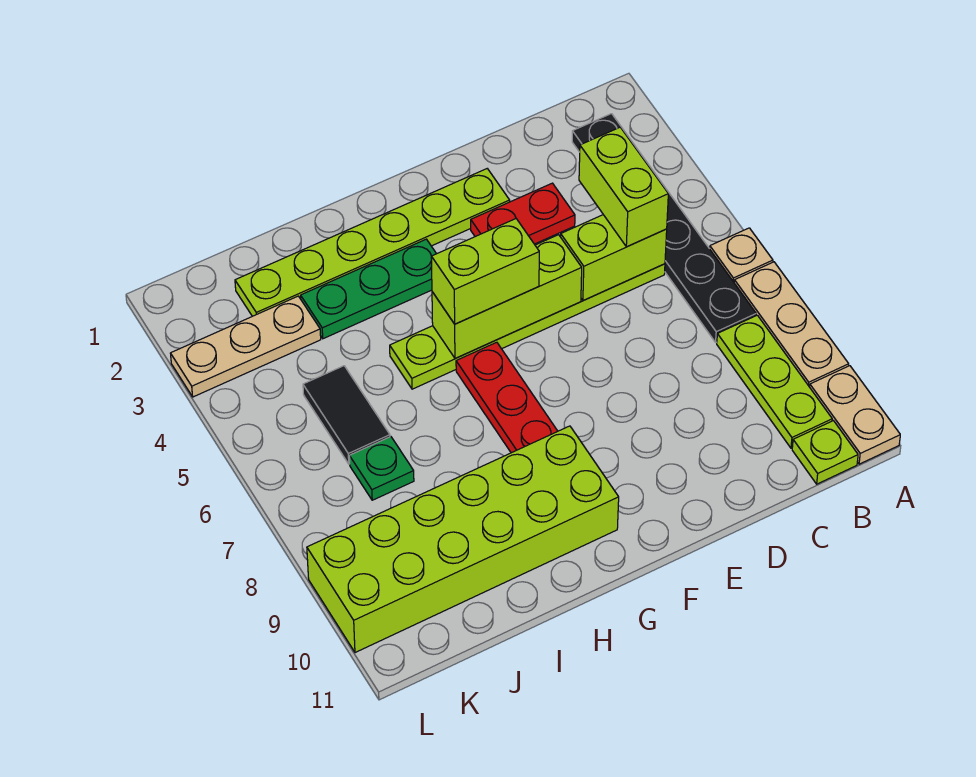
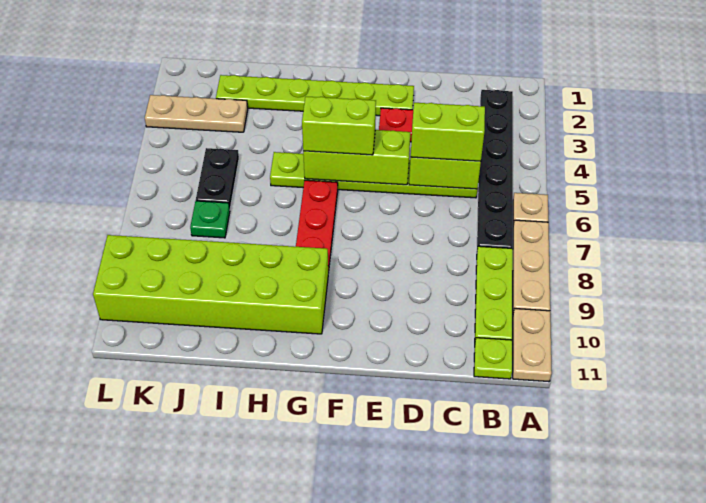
lime brick C4:C5 level 3 -> lime brick C5:D5 level 3
green plate G3:I3 level 1 -> none
black tile J5:J6 level 1 -> black plate J5:J6 level 1

